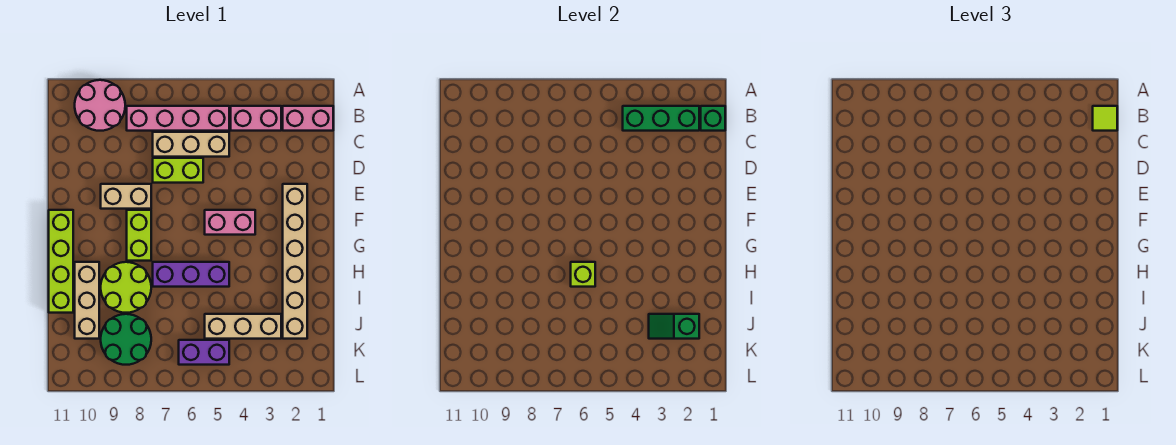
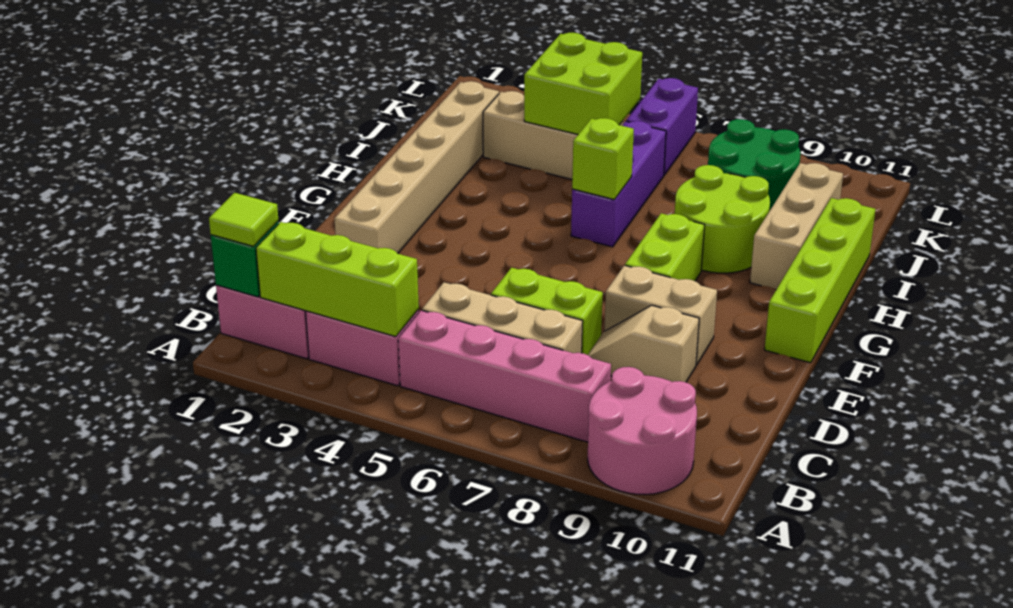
green brick B2:B4 level 2 -> lime brick B2:B4 level 2
none -> tan slope D8:D9 level 1 top 9
pink brick F4:F5 level 1 -> none
purple brick H5:H7 level 1 -> purple brick H6:J6 level 1
green slope J2:J3 level 2 top 2 -> none
none -> lime brick J4:K5 level 2
purple brick K5:K6 level 1 -> purple brick K6:L6 level 1

